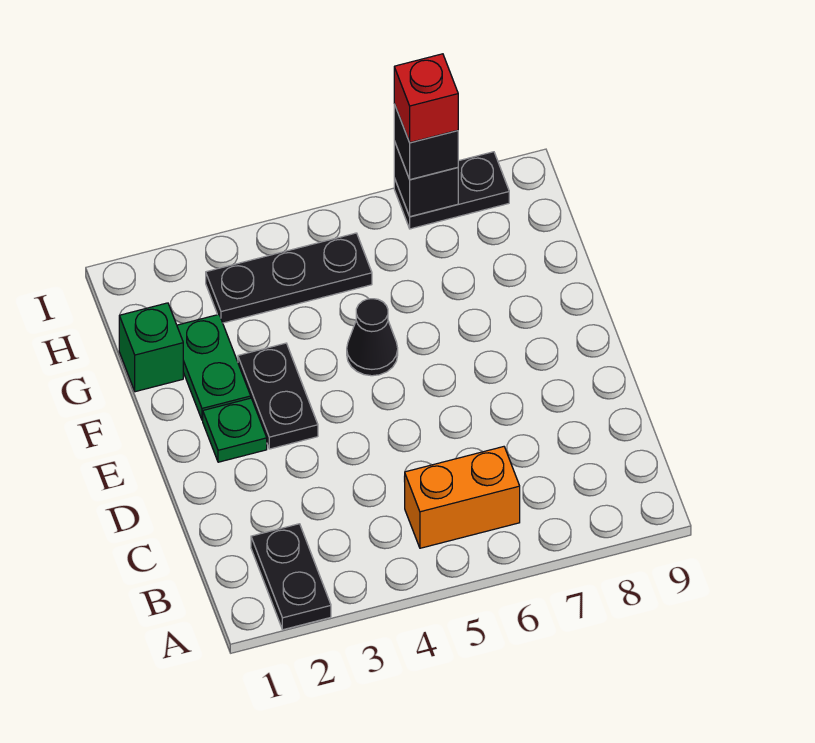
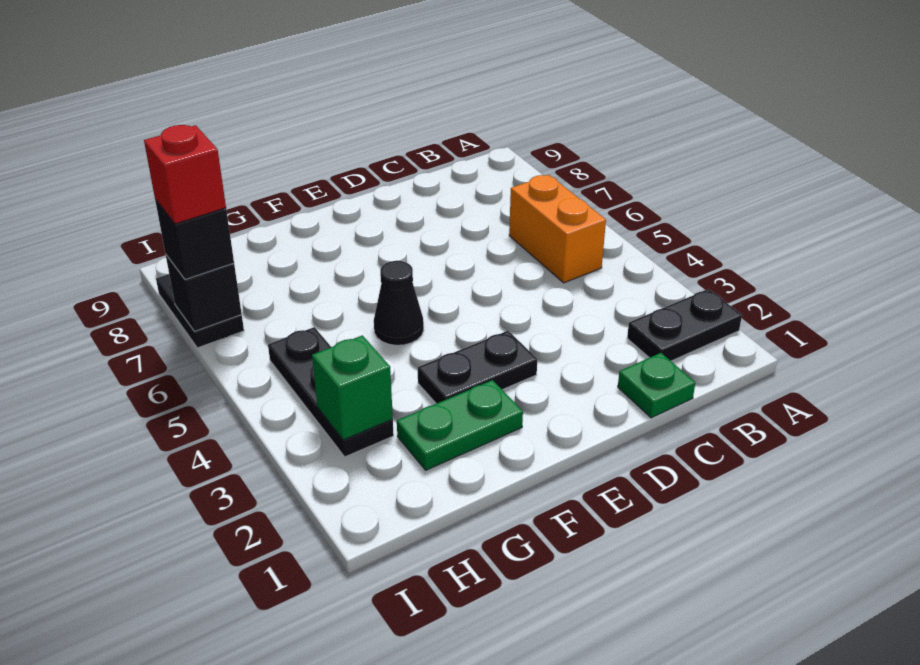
green plate E2 level 1 -> green plate C1 level 1
green brick G1 level 1 -> green brick H3 level 2

